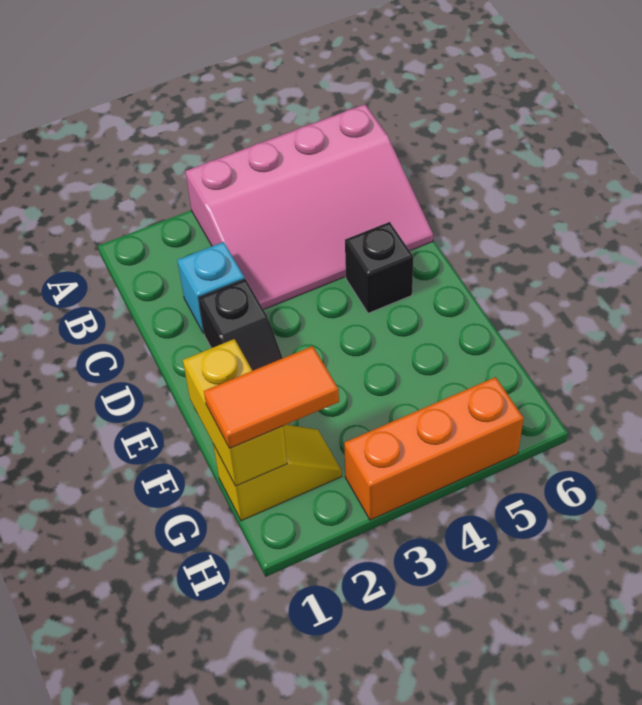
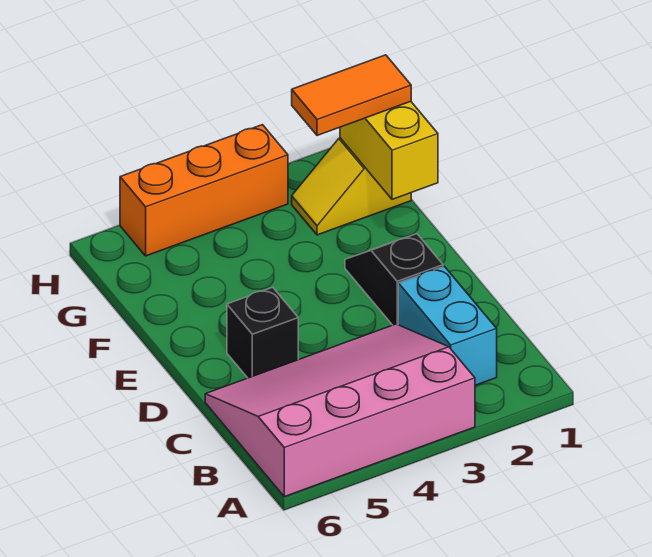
cyan brick C2 level 1 -> cyan brick B2:C2 level 1

